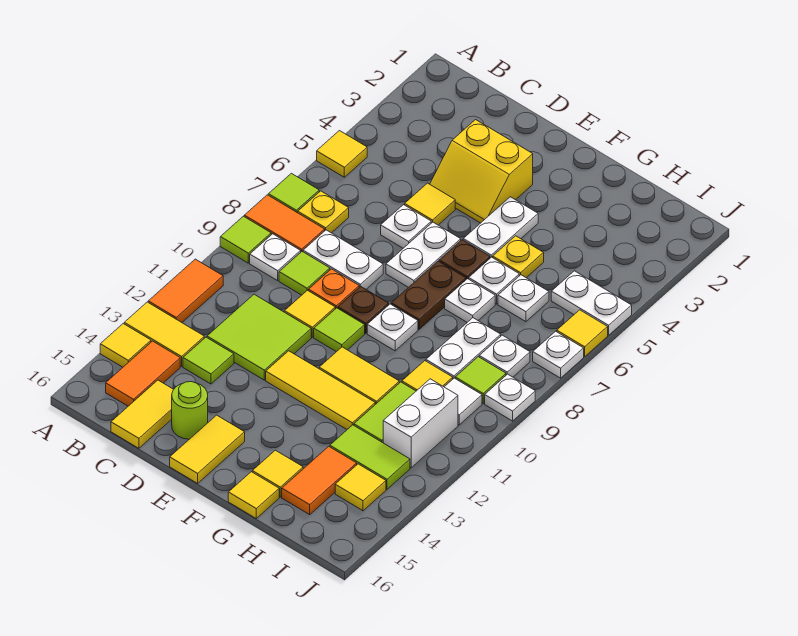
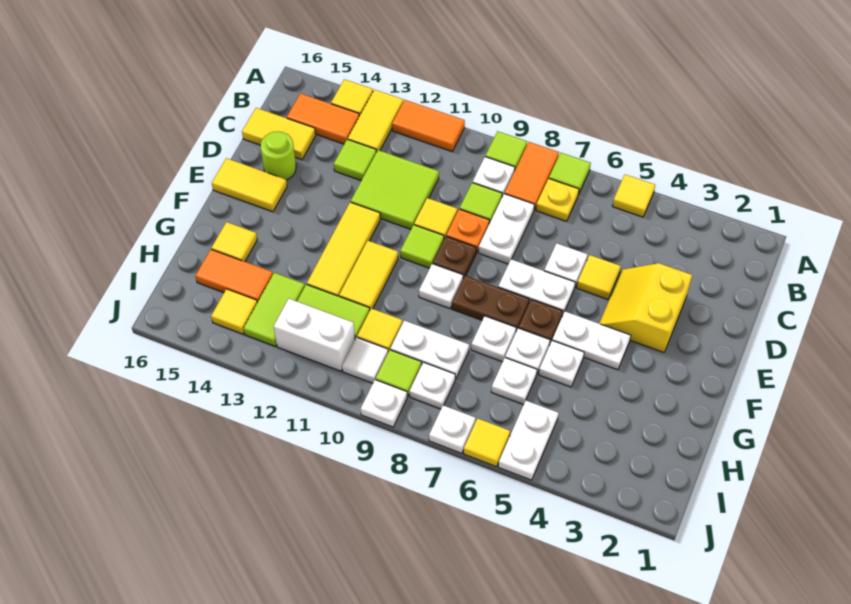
yellow plate G5 level 1 -> white plate G5 level 1
yellow tile G16 level 1 -> none

